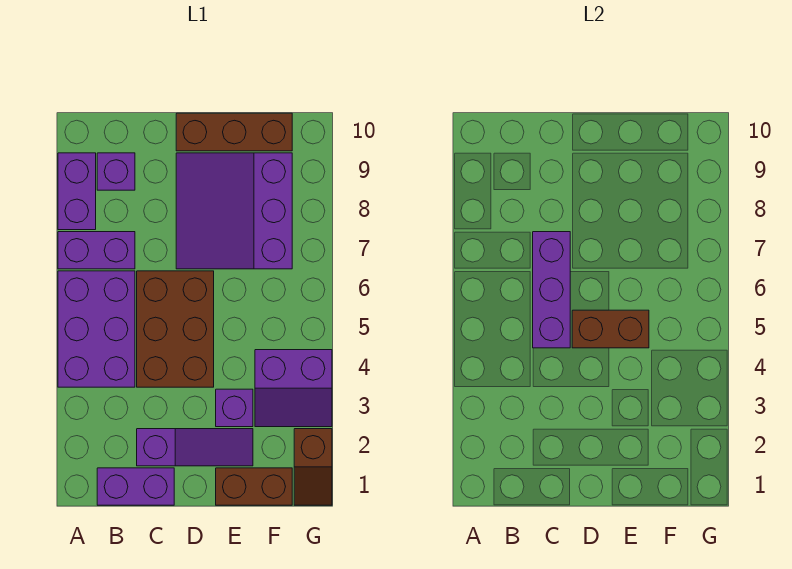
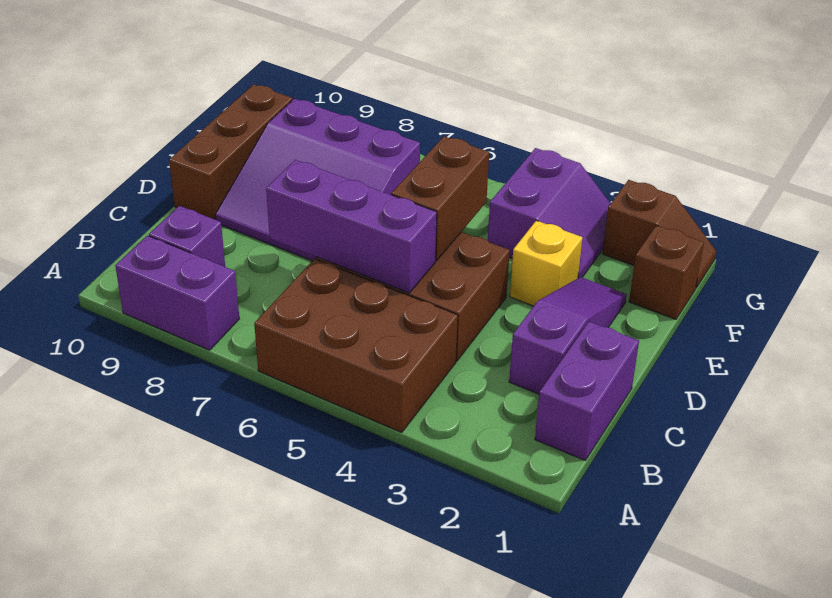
purple brick A4:B6 level 1 -> brown brick A4:B6 level 1
purple brick A7:B7 level 1 -> none
brown brick E1:F1 level 1 -> brown brick F1 level 1
purple brick E3 level 1 -> yellow brick E3 level 1

